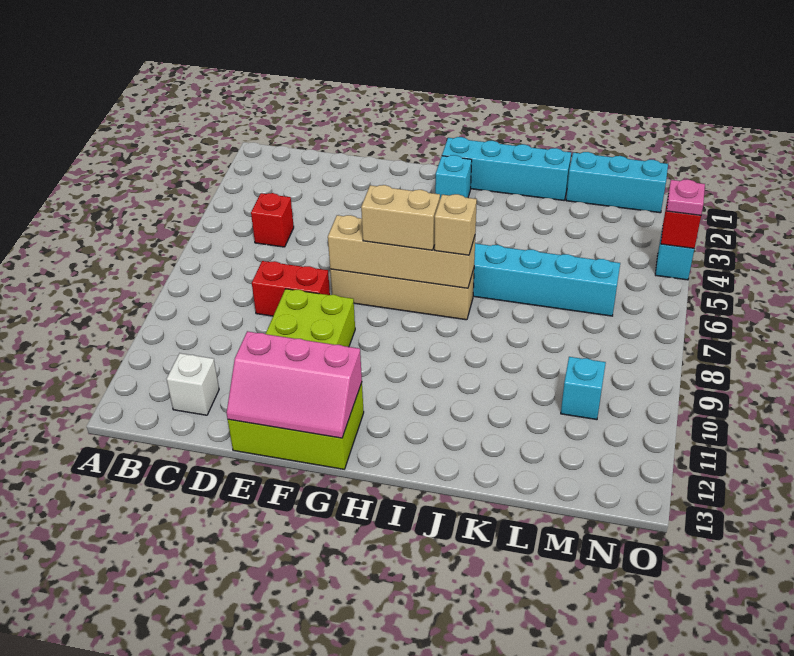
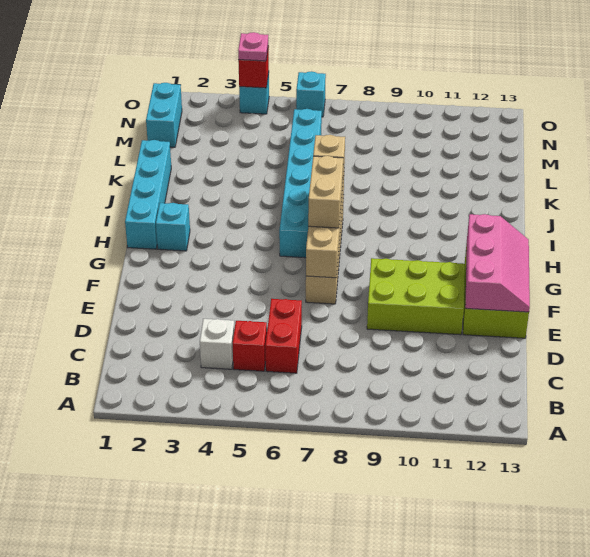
white brick C12 level 1 -> white brick C4 level 1
red brick D8:E8 level 1 -> red brick C6:D6 level 1
cyan brick L1:N1 level 1 -> cyan brick M1:N1 level 1
cyan brick M10 level 1 -> cyan brick O6 level 1

